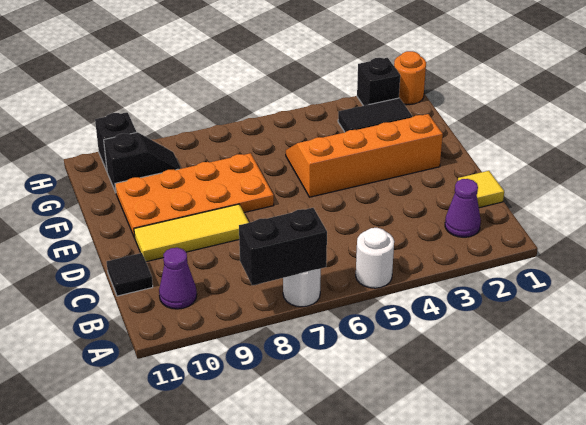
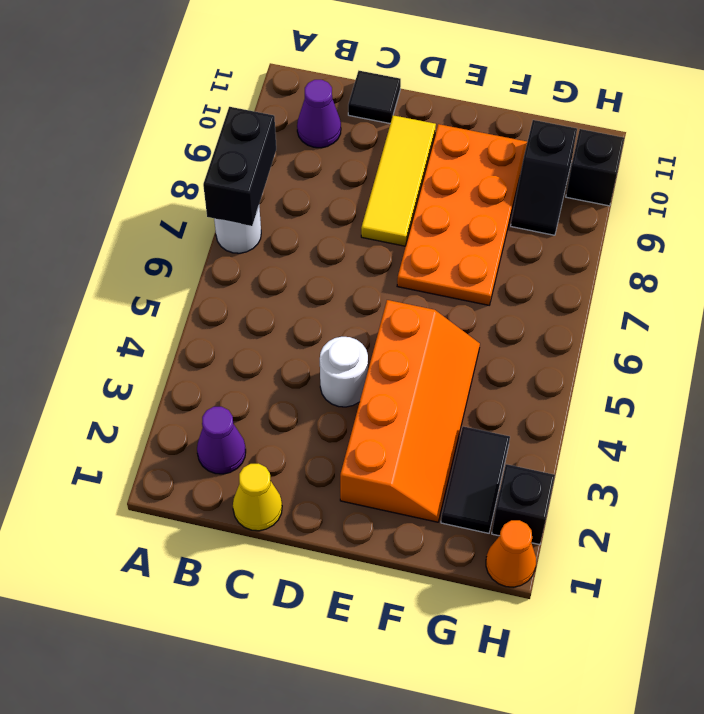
white round brick A5 level 1 -> white round brick D4 level 1
yellow tile C1 level 1 -> yellow cone C1 level 1
orange round brick H1 level 1 -> orange cone H1 level 1

